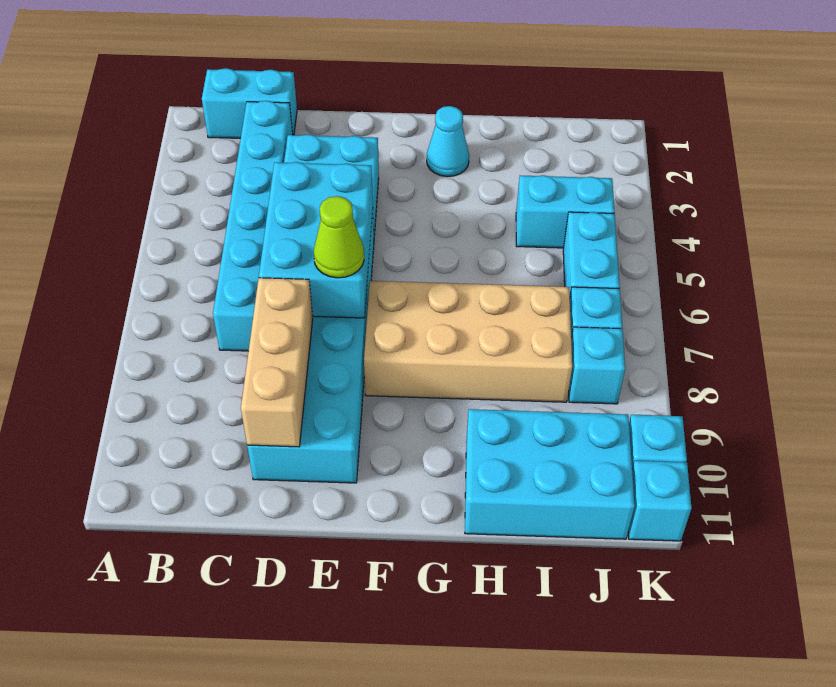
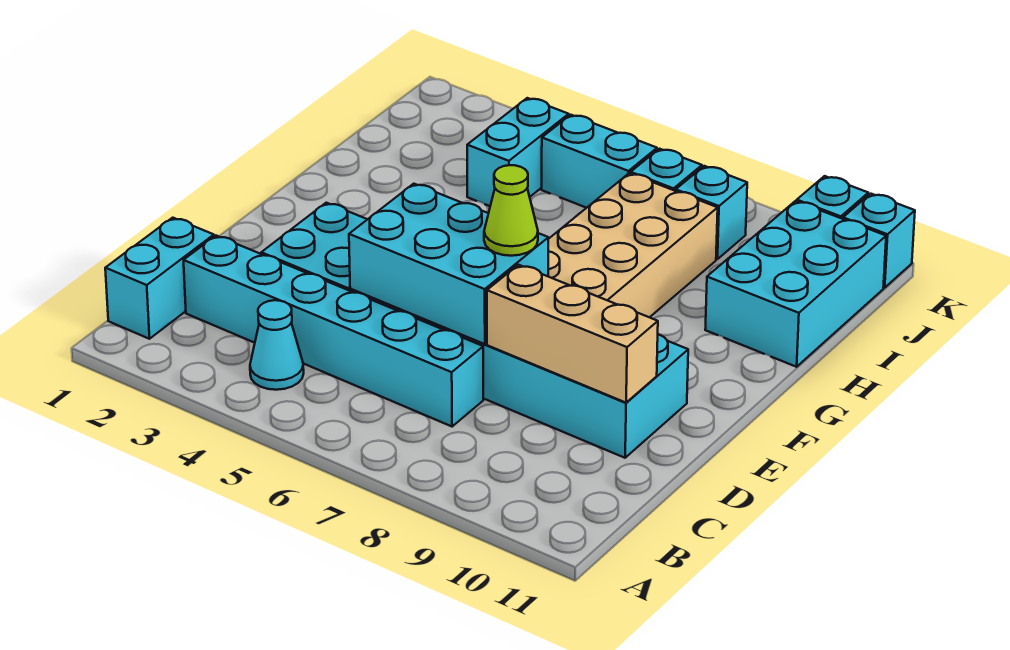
cyan cone G2 level 1 -> cyan cone B4 level 1

